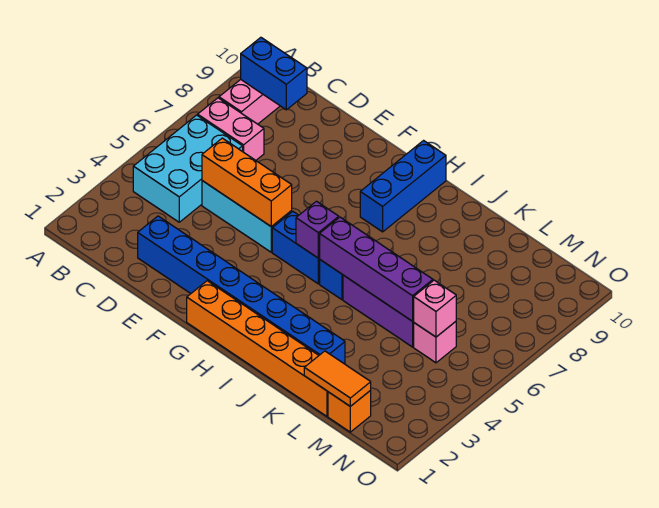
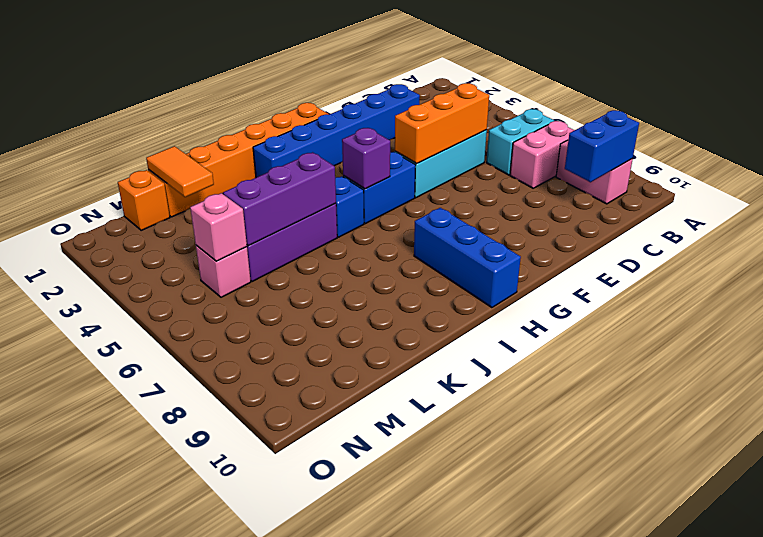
cyan brick B4:C6 level 1 -> cyan brick B6:C6 level 1
blue brick D2:K2 level 1 -> blue brick D2:I2 level 1
purple brick I5:L5 level 2 -> purple brick J5:L5 level 2
orange tile L1:M1 level 2 -> orange tile L1:L2 level 2

